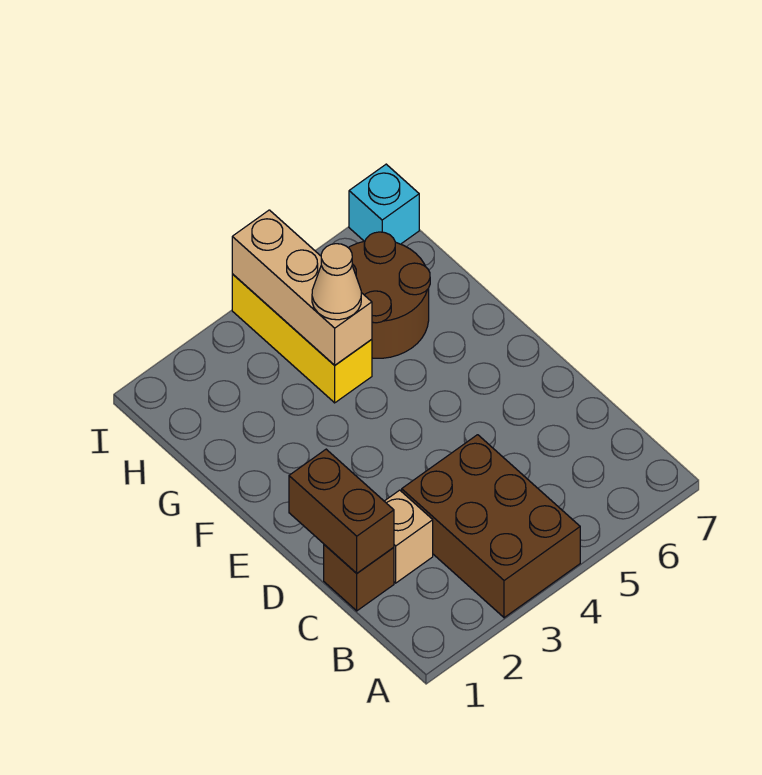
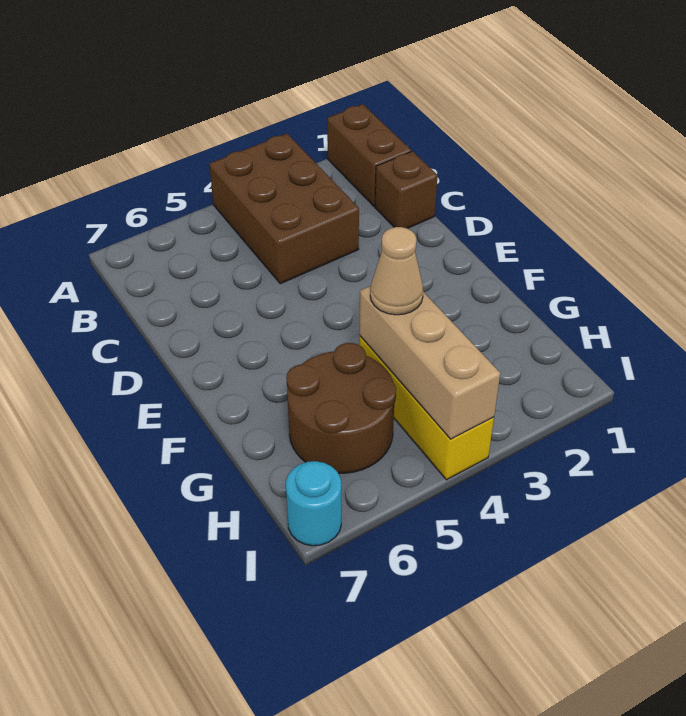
brown brick C1:D1 level 2 -> brown brick A1:B1 level 1
tan brick C2 level 1 -> none
cyan brick I7 level 1 -> cyan round brick I7 level 1

